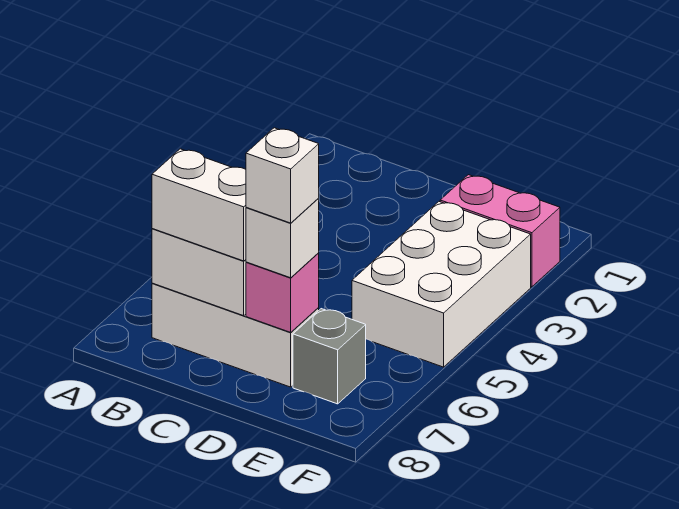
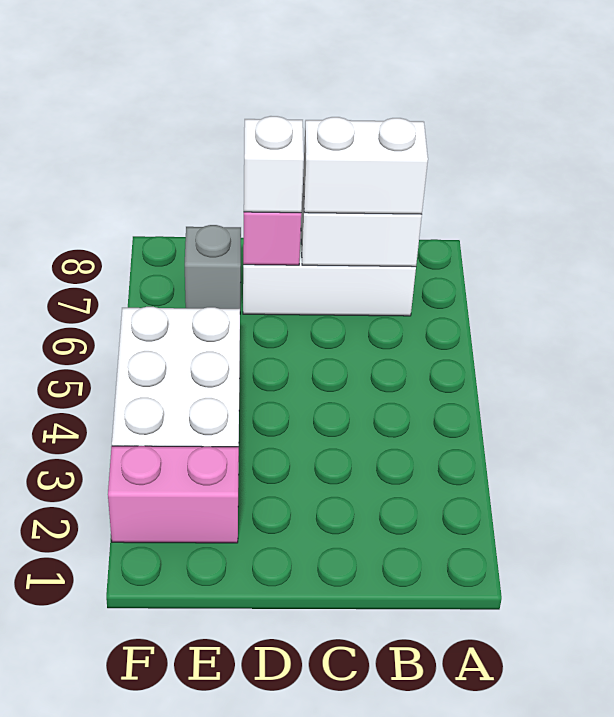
white brick D7 level 4 -> none

